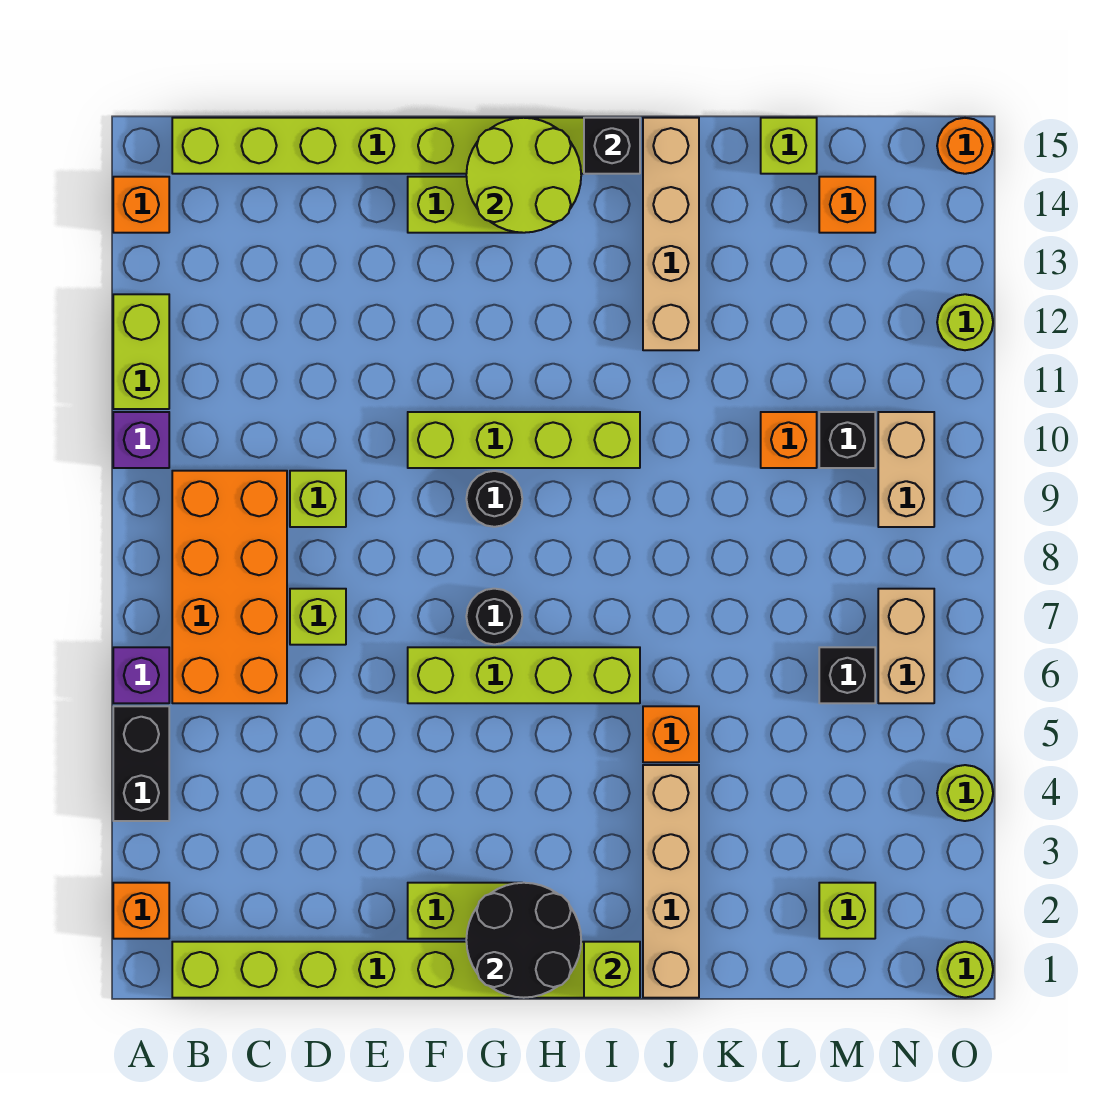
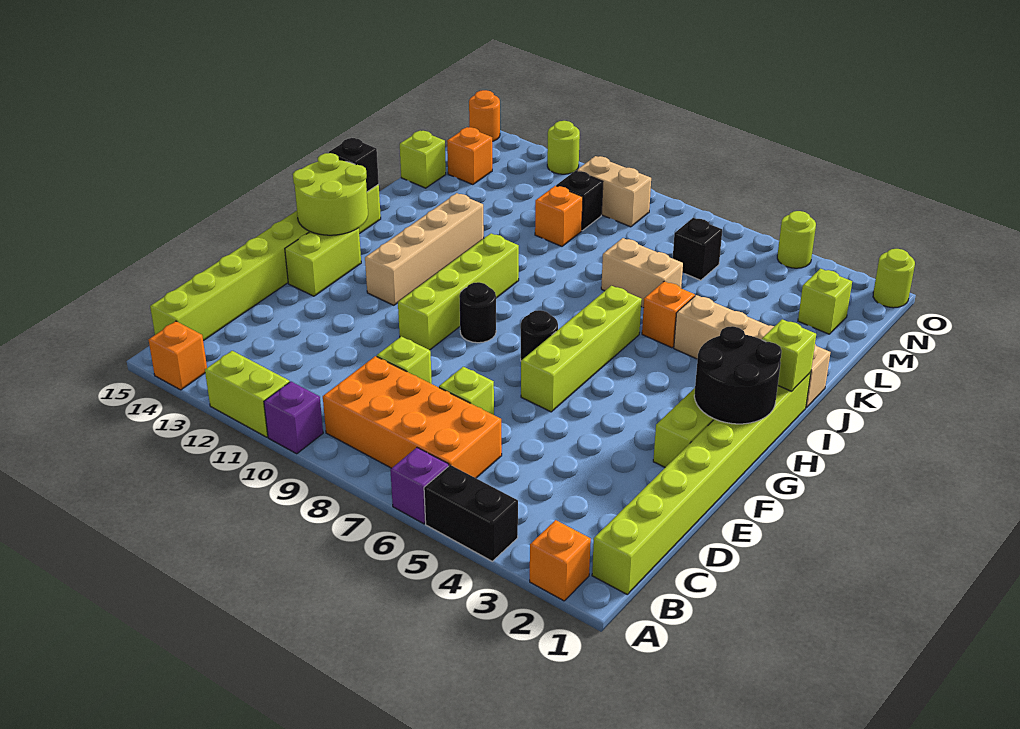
tan brick J12:J15 level 1 -> tan brick G12:J12 level 1
tan brick N6:N7 level 1 -> tan brick K6:K7 level 1

